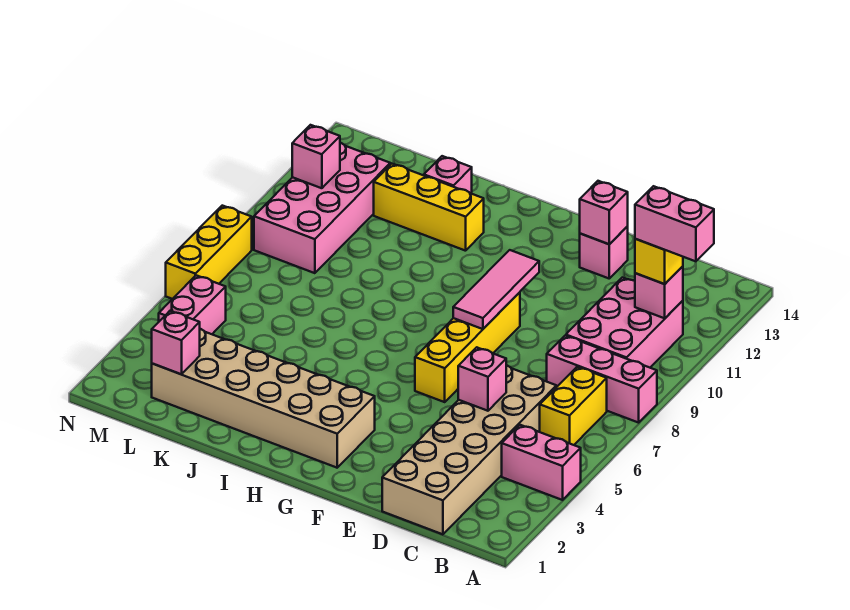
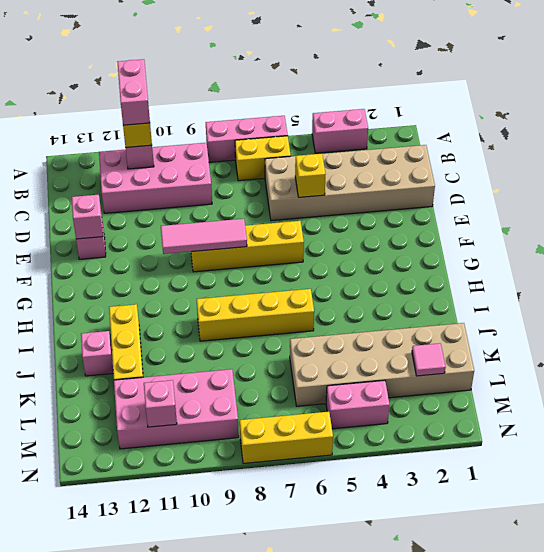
pink brick A4:B4 level 1 -> pink brick A3:A4 level 1
pink brick A8:C8 level 1 -> pink brick A6:A8 level 1
pink brick B9:C11 level 1 -> pink brick B9:C12 level 1
pink brick D5 level 2 -> yellow brick D5 level 2
tan brick G2:L3 level 1 -> tan brick K1:L6 level 1
none -> yellow brick I6:I9 level 1
pink brick L2 level 2 -> pink tile L2 level 2

